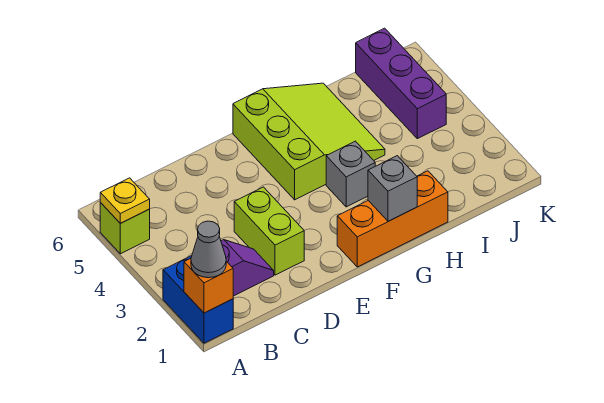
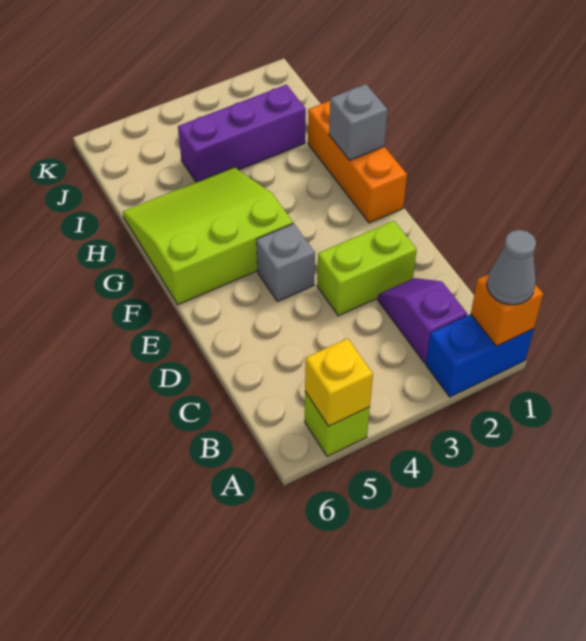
yellow plate A5 level 2 -> yellow brick A5 level 2
grey brick G3 level 1 -> grey brick E4 level 1
purple brick J4:J6 level 1 -> purple brick I2:I4 level 1

